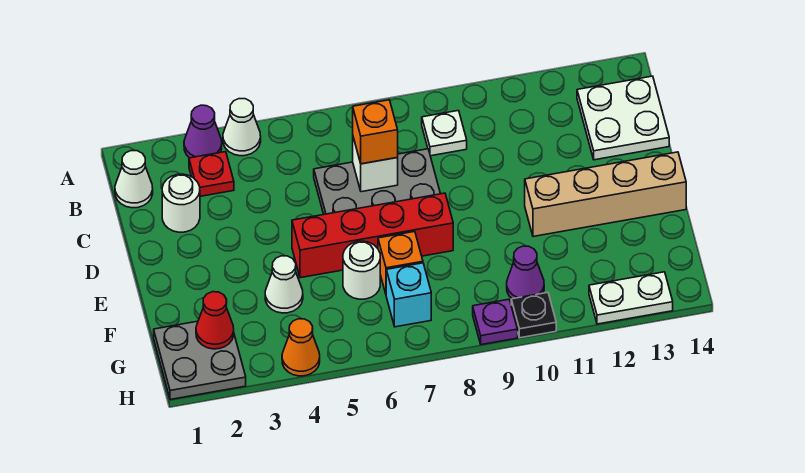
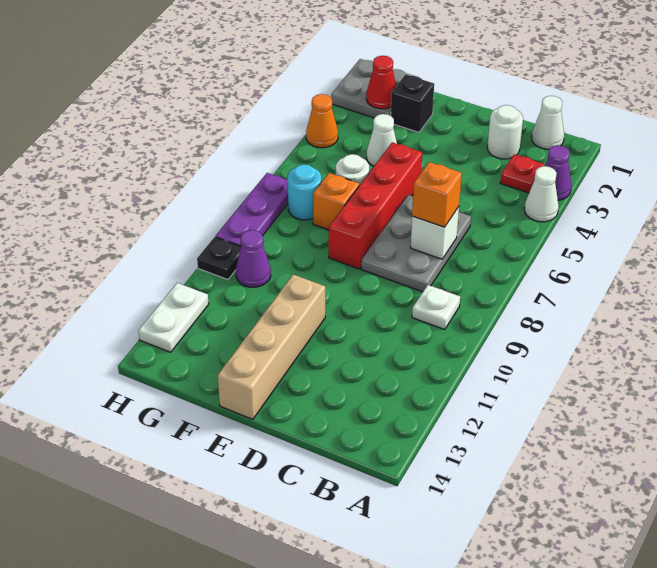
white plate B13:C14 level 1 -> none
none -> black brick F2 level 1
cyan brick G7 level 1 -> cyan round brick G7 level 1
purple plate H9 level 1 -> purple plate H7:H9 level 1

